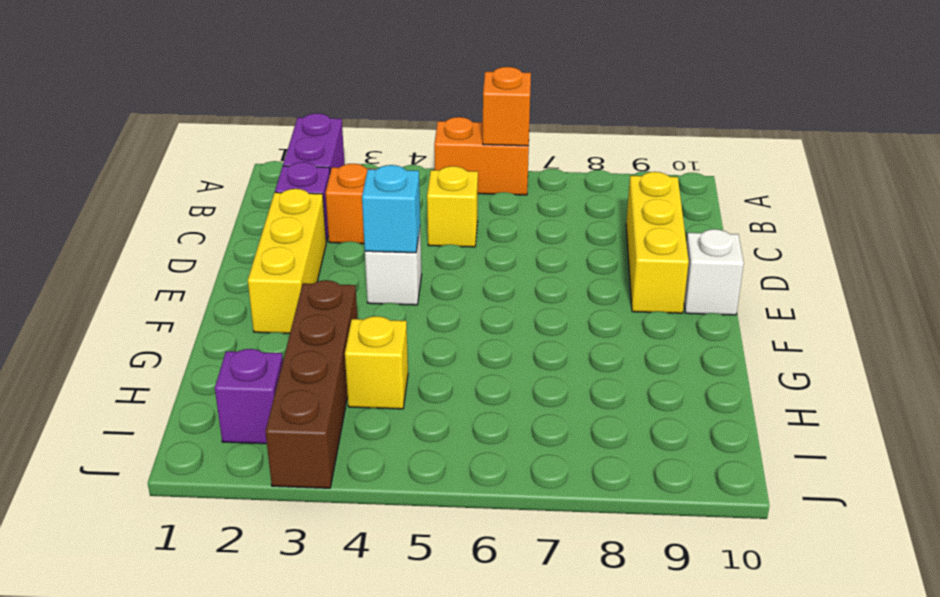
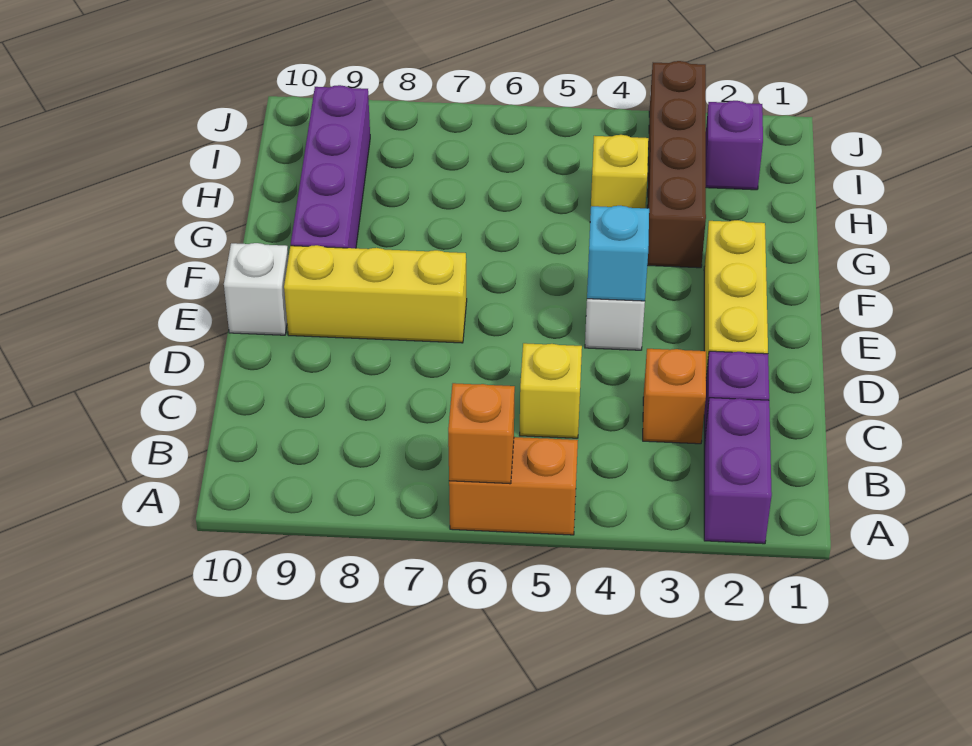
yellow brick C9:E9 level 1 -> yellow brick E7:E9 level 1
none -> purple brick F9:I9 level 1

